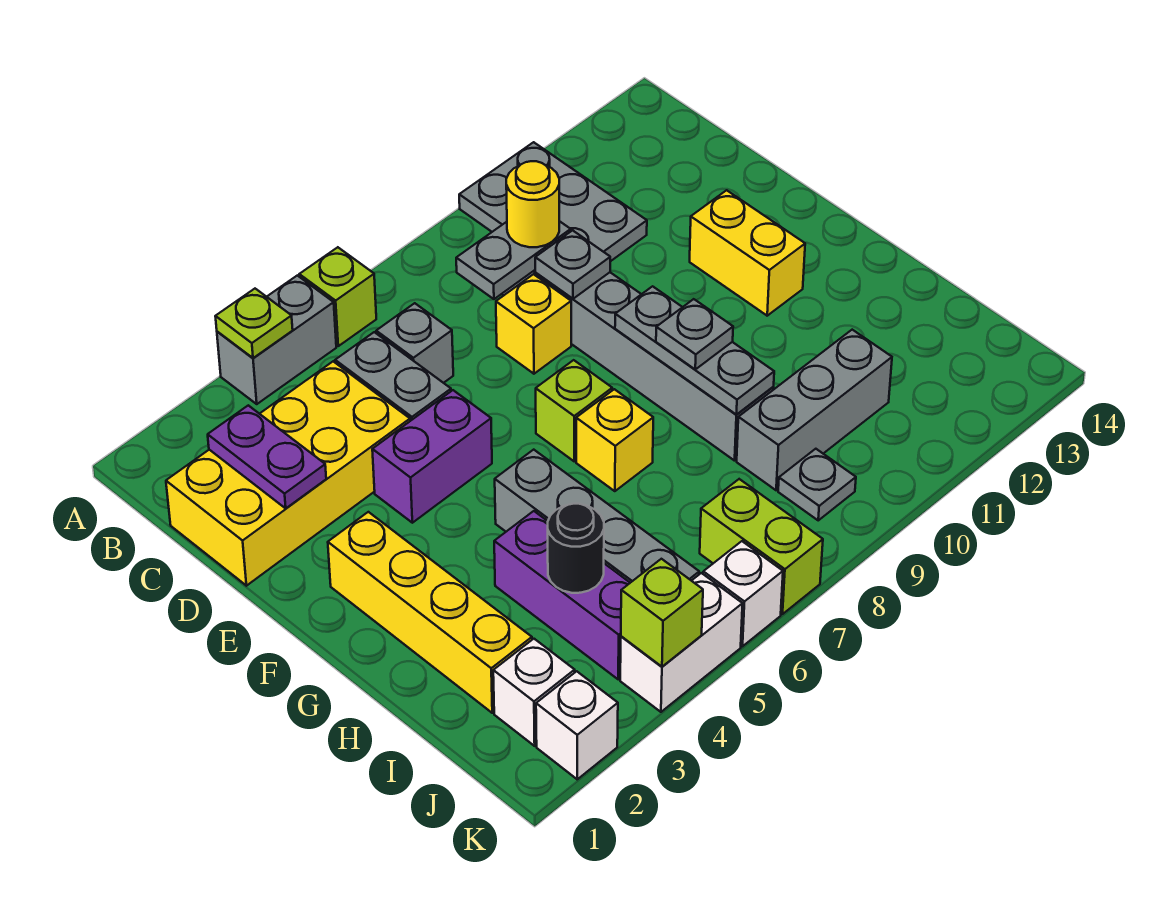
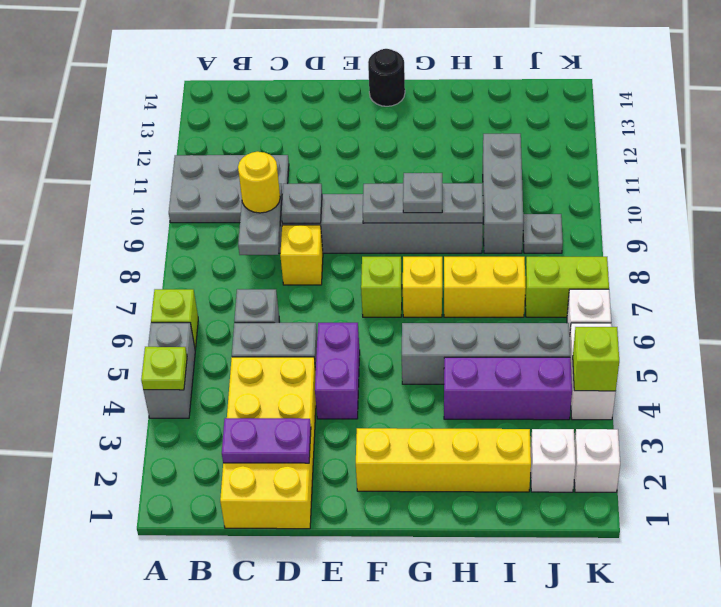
yellow brick E12:F12 level 1 -> yellow brick H7:I7 level 1
black round brick I4 level 2 -> black round brick F14 level 1

